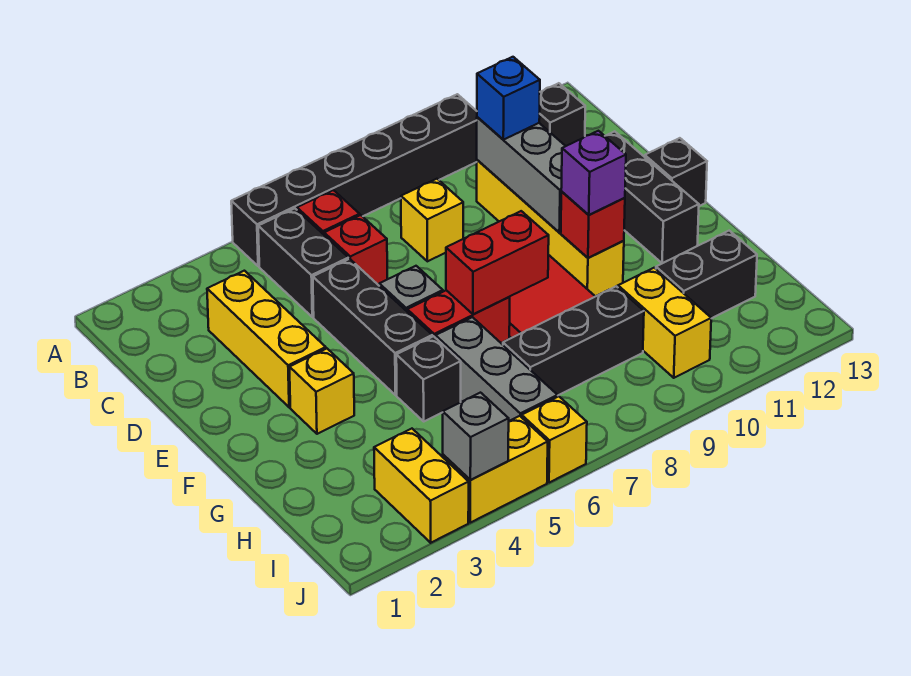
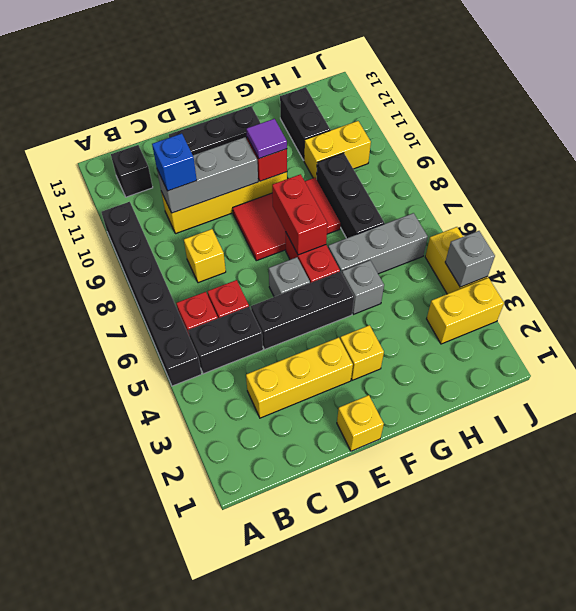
black brick E13 level 1 -> none
purple brick F10 level 3 -> purple tile F10 level 3
black brick G5 level 1 -> grey brick G5 level 1
yellow brick J6 level 1 -> yellow brick E1 level 1

